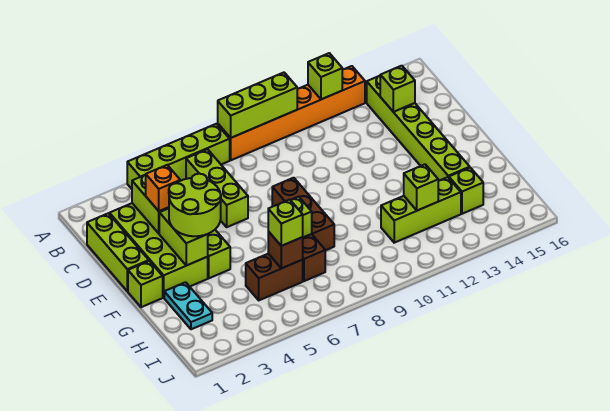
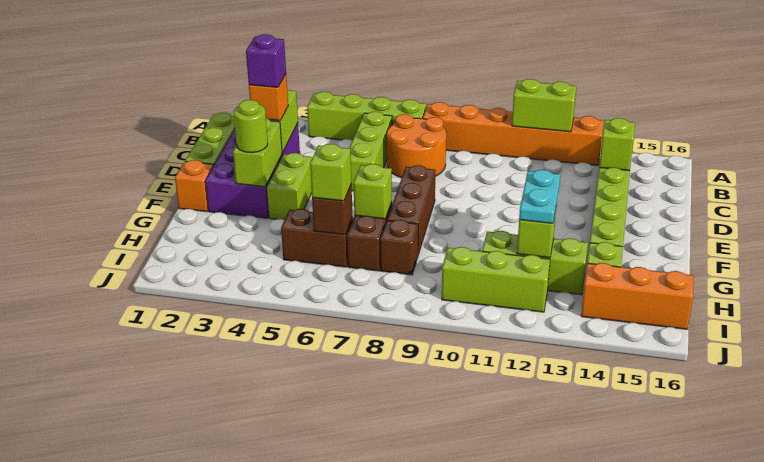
lime brick A8:A10 level 2 -> lime brick I10:I12 level 1
lime brick A12 level 2 -> lime brick A11:A12 level 2
none -> orange round brick B7:C8 level 1
lime brick C2:F3 level 1 -> purple brick C2:F3 level 1
none -> purple brick D3 level 4
lime round brick E3:F4 level 3 -> lime round brick F3 level 3
lime brick F1 level 1 -> orange brick F1 level 1
cyan plate G2:H2 level 1 -> cyan plate G12:H12 level 3
none -> brown brick H8 level 1
none -> orange brick I14:I16 level 1

